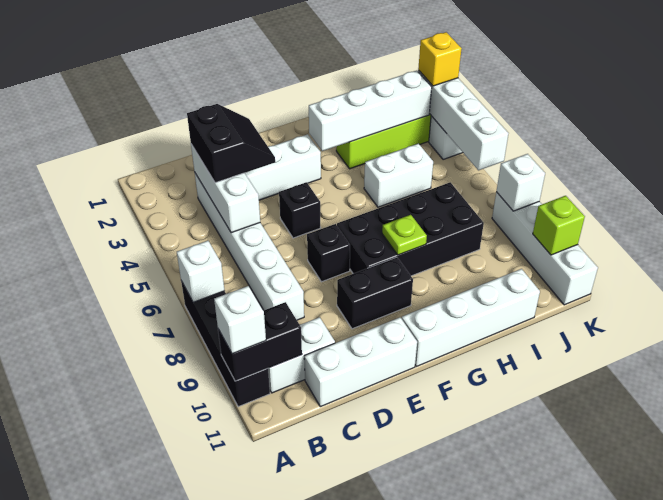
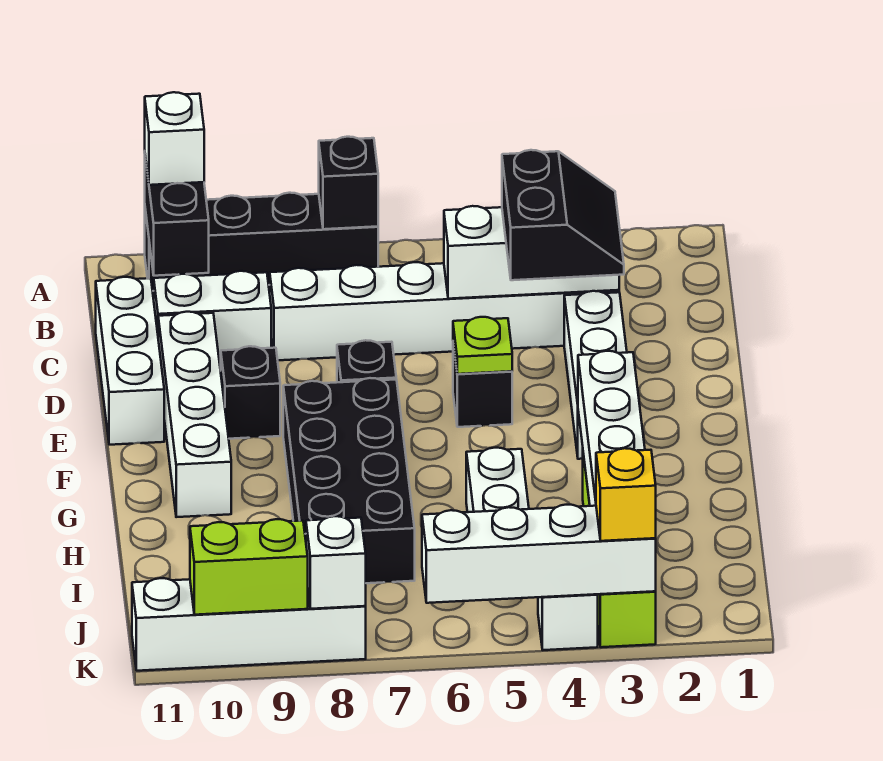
white brick A7 level 2 -> black brick A7 level 2
white brick B10:C10 level 1 -> white brick C9:C10 level 1
black slope C3:D4 level 3 top C -> black slope C3:D4 level 3 top 4
black brick E9:F9 level 1 -> black brick E9 level 1
white brick F11:I11 level 1 -> white brick D10:G10 level 1
lime plate G8 level 2 -> lime plate E5 level 2
lime brick K10 level 2 -> lime brick K9:K10 level 2

